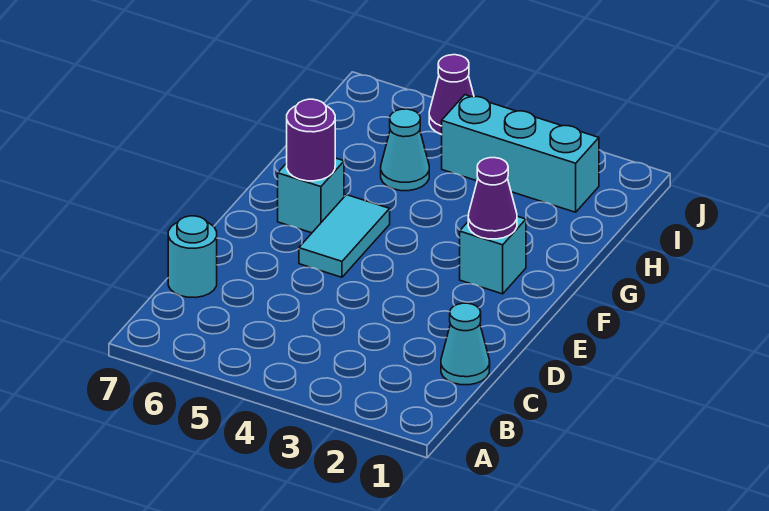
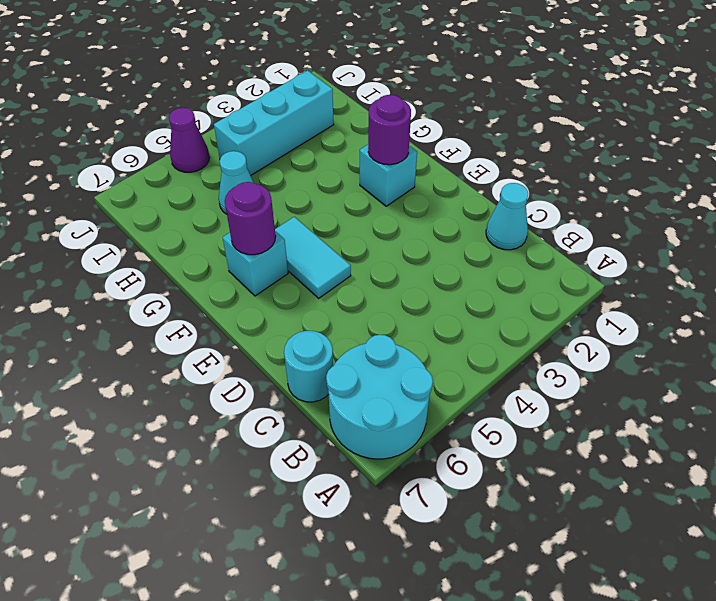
none -> cyan round brick A6:B7 level 1
purple cone F2 level 2 -> purple round brick F2 level 2

